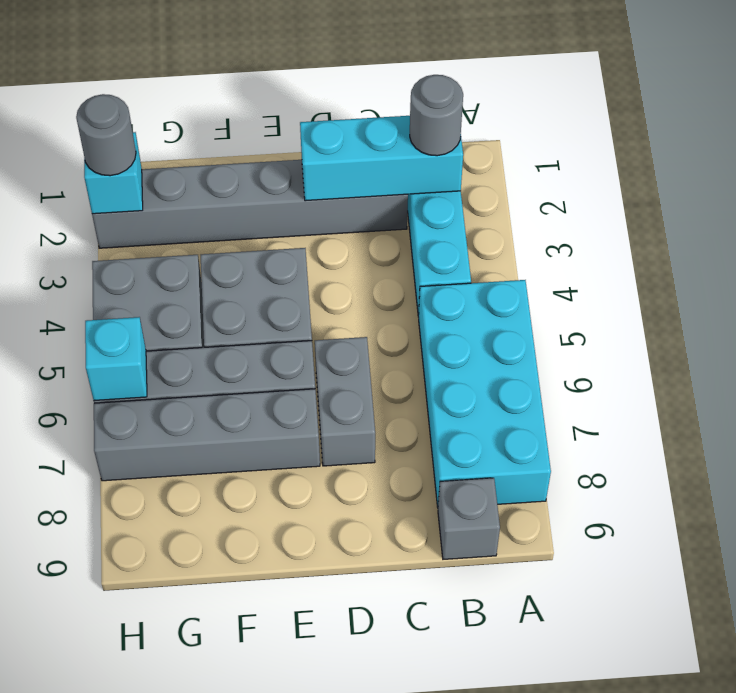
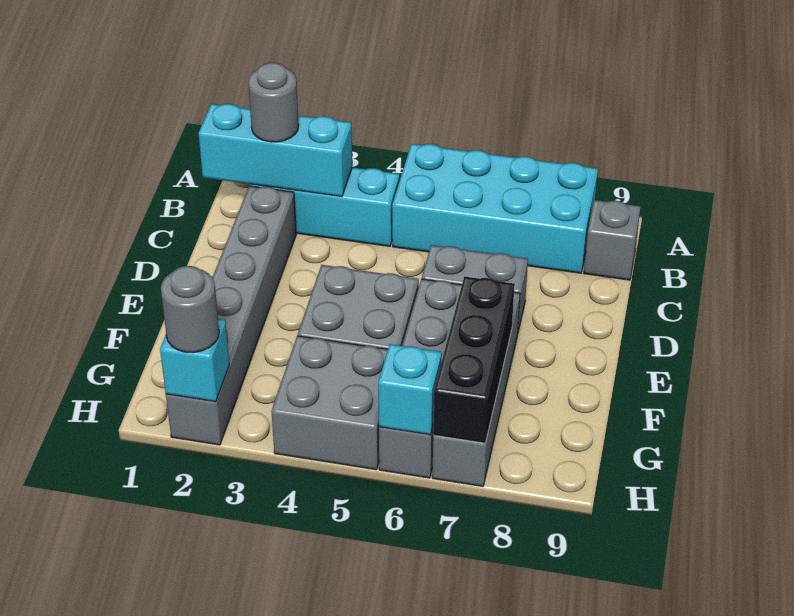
cyan brick B2:D2 level 2 -> cyan brick B1:B3 level 2
none -> black brick F7:H7 level 2

